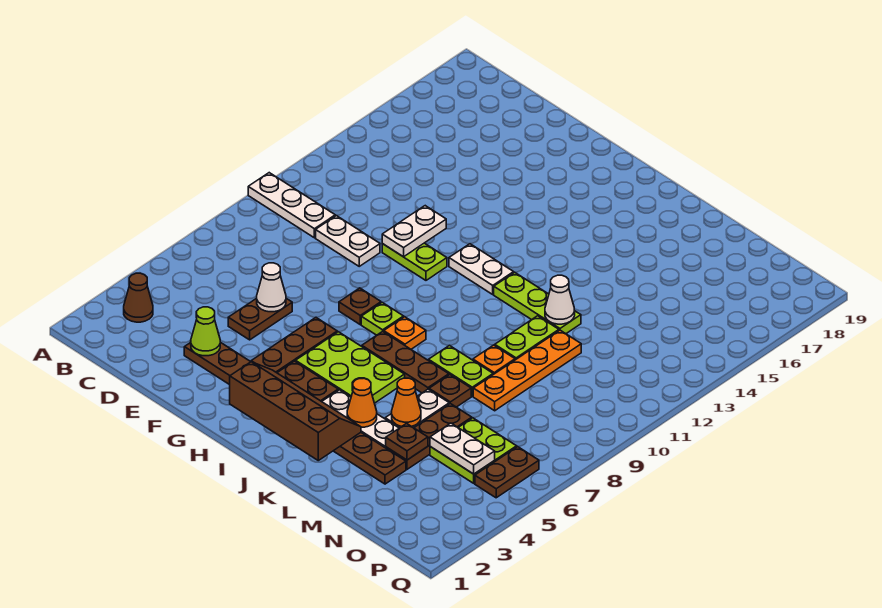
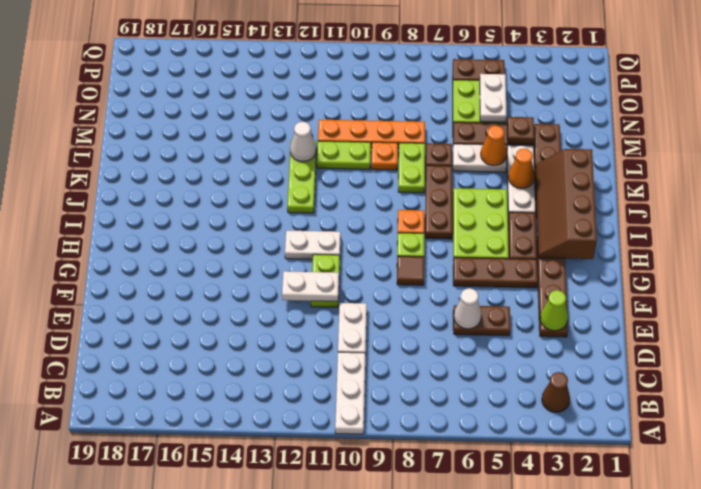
brown plate G8 level 1 -> brown tile G8 level 1
white plate H12:I12 level 1 -> white plate H11:H12 level 1

